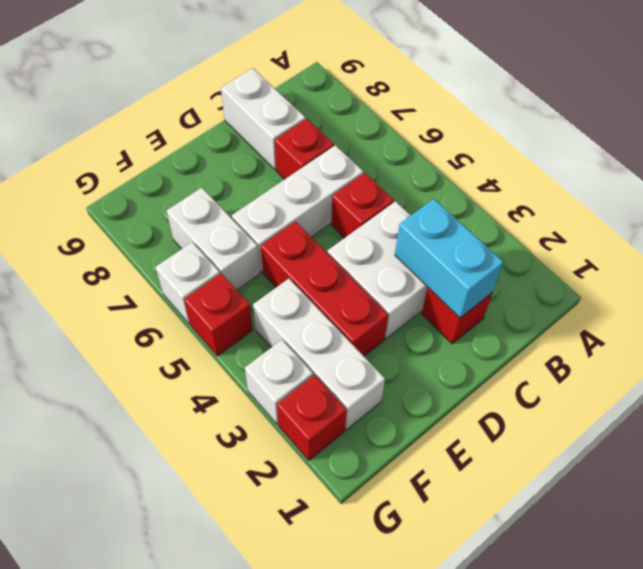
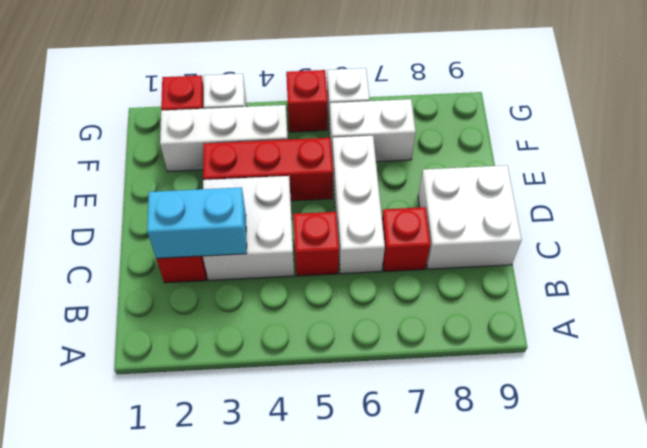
white brick C8:C9 level 1 -> white brick C8:D9 level 1

